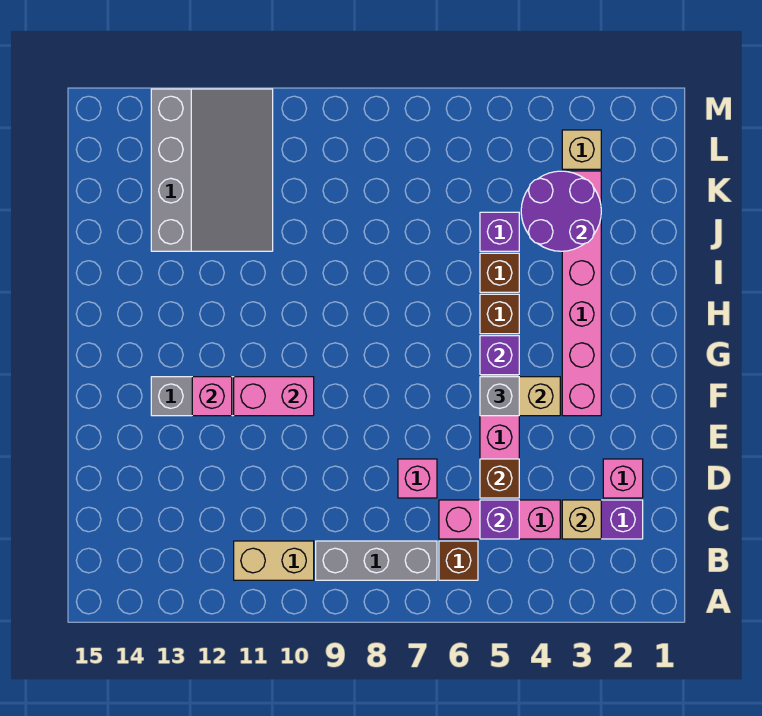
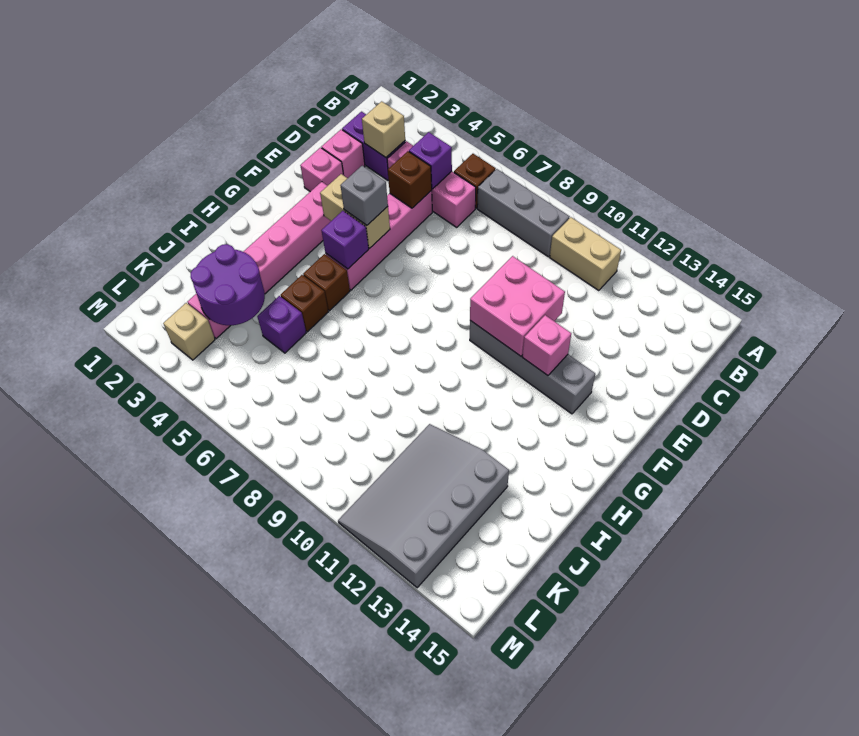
pink brick D7 level 1 -> pink brick E2 level 1
pink brick F10:F11 level 2 -> pink brick E10:F11 level 2

